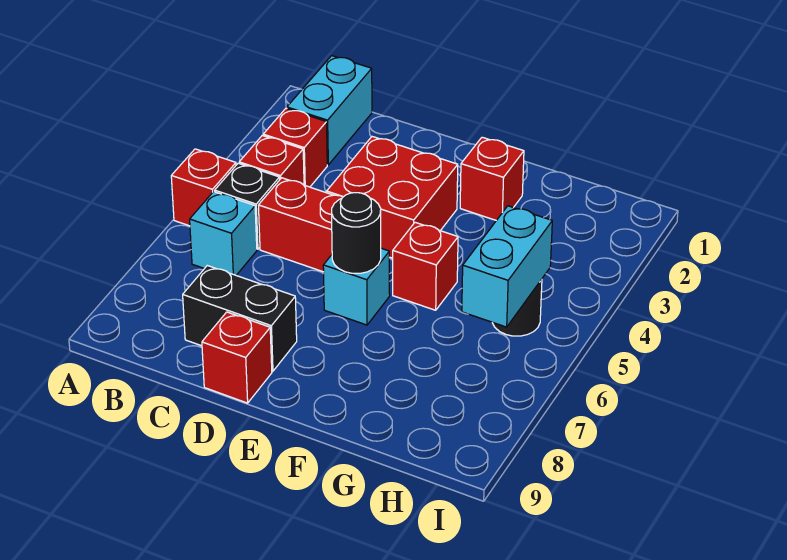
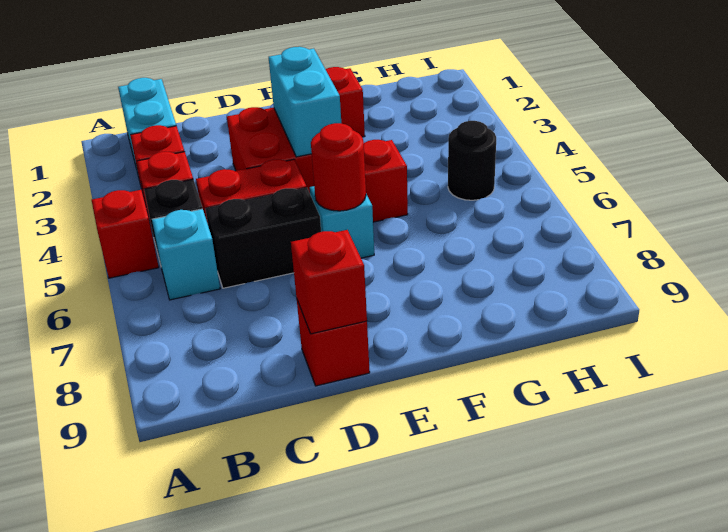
black brick C8:D8 level 1 -> black brick C6:D6 level 1
none -> red brick D9 level 2
black round brick E6 level 2 -> red round brick E6 level 2
cyan brick H5:H6 level 2 -> cyan brick E3:E4 level 2

